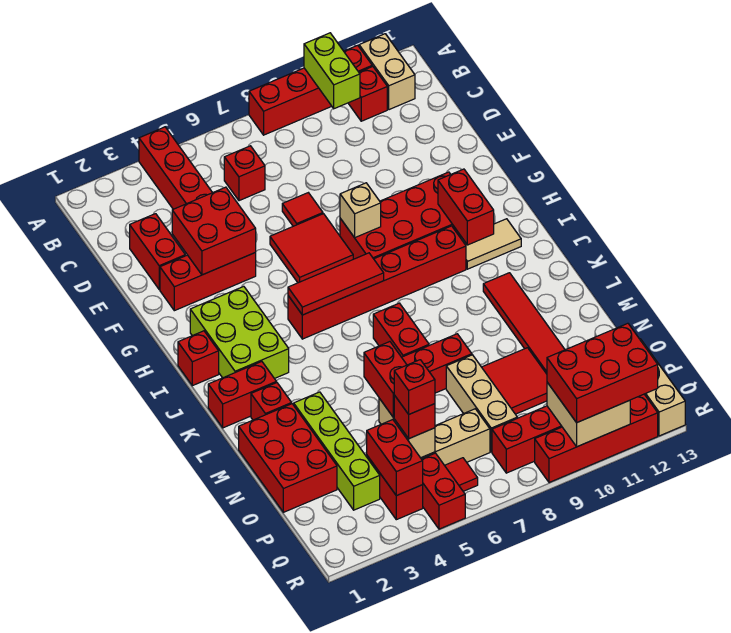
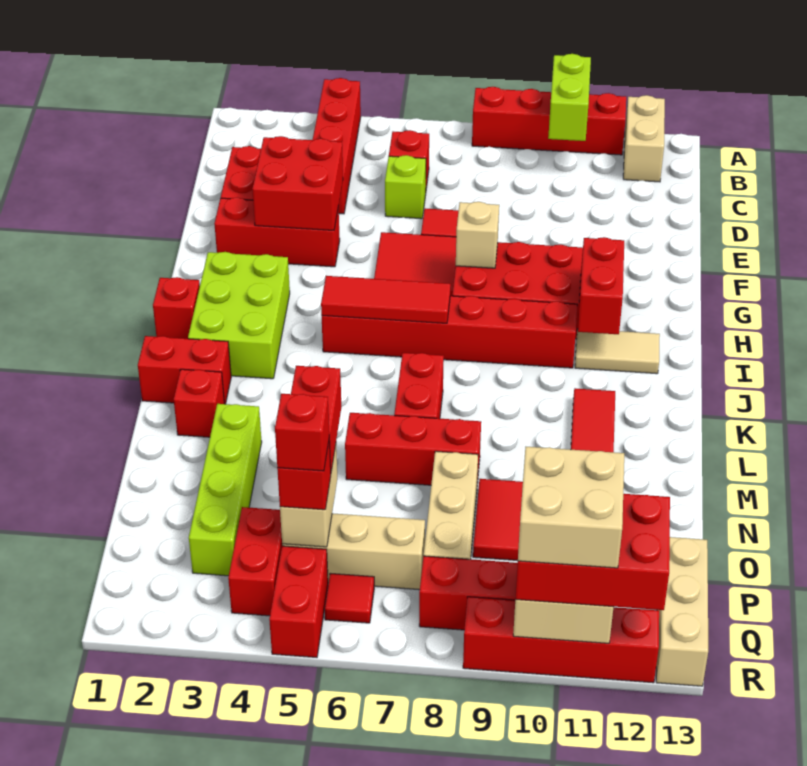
red brick B11 level 1 -> none
none -> lime brick D6 level 1
red brick M1:O2 level 1 -> none
red brick P4:Q4 level 2 -> none
none -> tan brick Q10:R11 level 4

